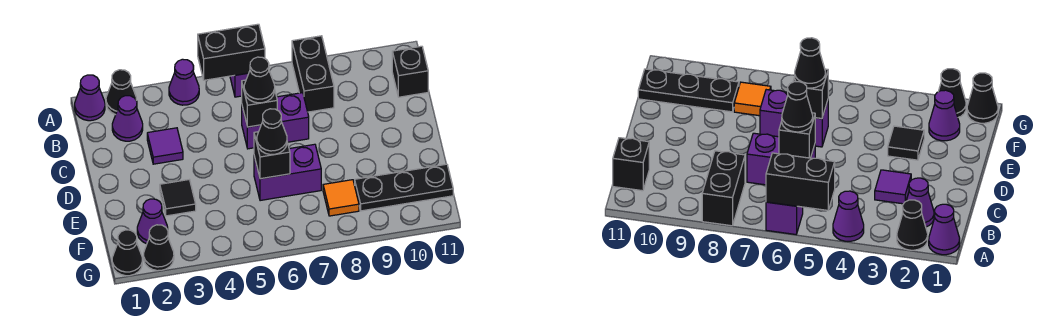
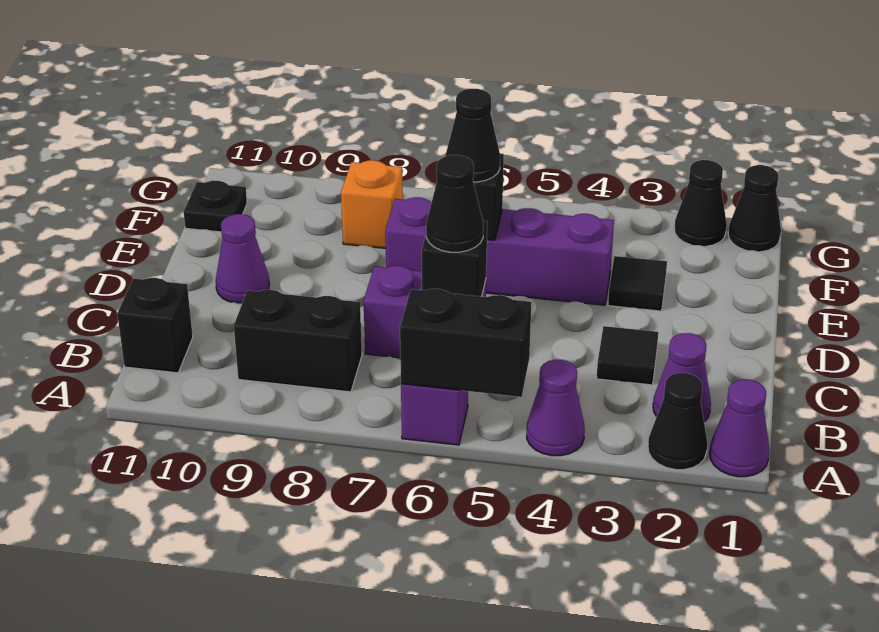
black brick A8:B8 level 1 -> black brick B8:B9 level 1
purple tile C3 level 1 -> black tile C3 level 1
purple brick E6:E7 level 1 -> purple brick E4:E7 level 1
purple cone F2 level 1 -> purple cone D10 level 1
orange tile F8 level 1 -> orange brick F8 level 1
black plate F9:F11 level 1 -> black plate F11 level 1

